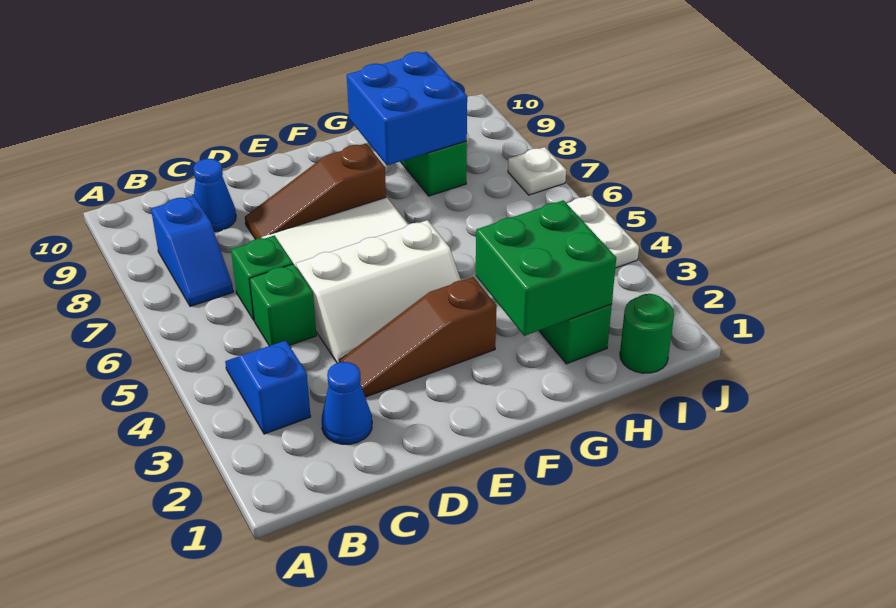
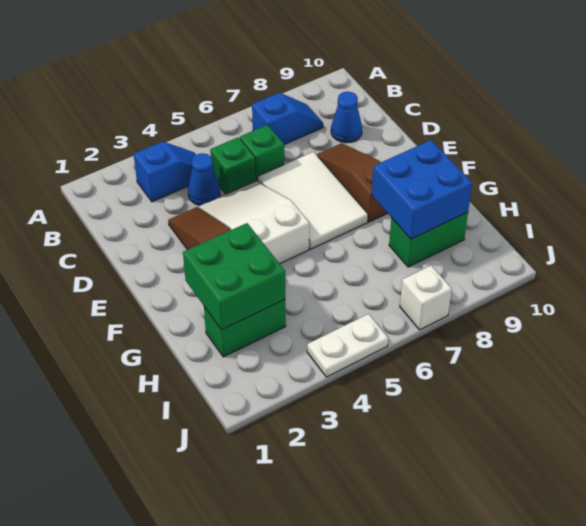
blue slope B7:B8 level 1 top 8 -> blue slope B7:B8 level 1 top 7
blue cone C2 level 1 -> blue cone C4 level 1
white slope D4:F5 level 1 top 5 -> white slope D4:F5 level 1 top F
green round brick I1 level 1 -> none
white plate J7 level 1 -> white brick J7 level 1

